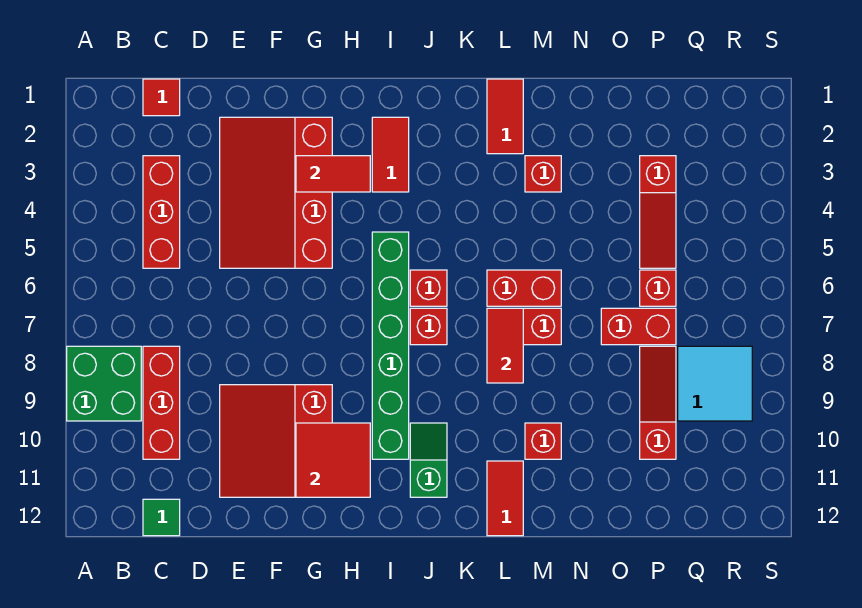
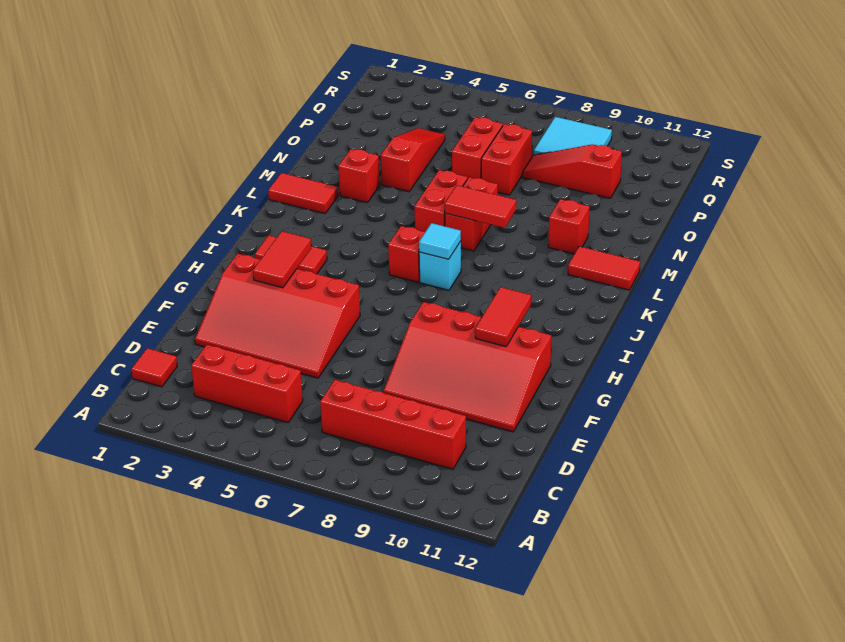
green brick A8:B9 level 1 -> none
red brick C8:C10 level 1 -> red brick C7:C10 level 1
green tile C12 level 1 -> none
red slope E9:G11 level 1 top G -> red slope E8:G11 level 1 top G
red tile G10:H11 level 2 -> red tile G10:H10 level 2
green brick I5:I10 level 1 -> none
red brick J7 level 1 -> cyan brick J7 level 1
none -> cyan tile J7 level 2
green slope J10:J11 level 1 top 11 -> none
red slope P3:P5 level 1 top 3 -> red slope N4:P4 level 1 top N
red brick P6 level 1 -> red brick O6:P6 level 1

